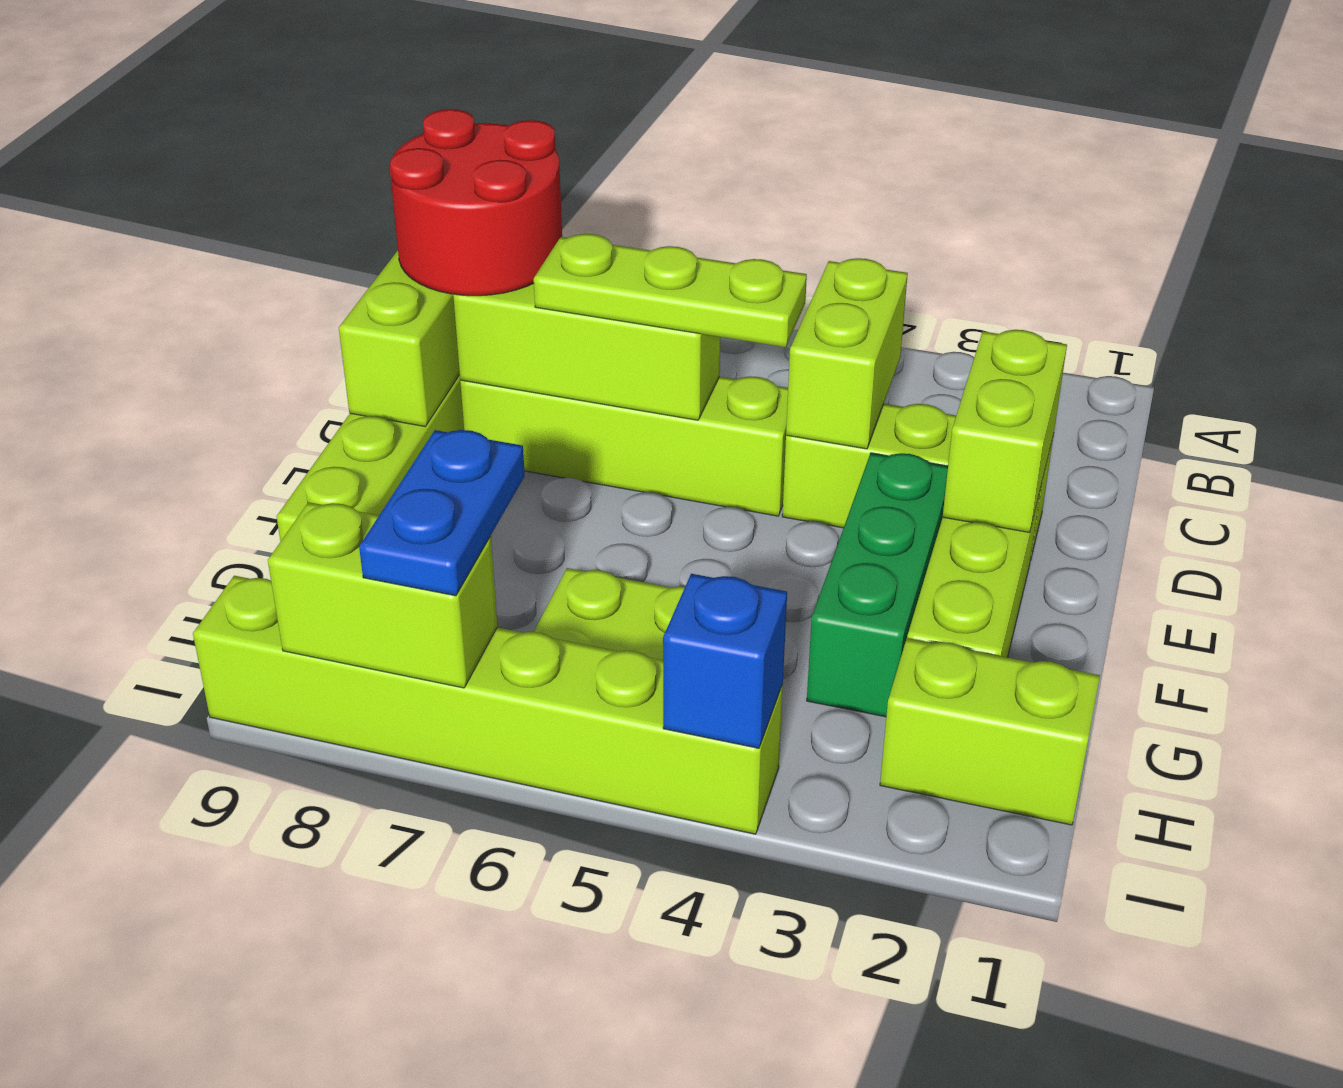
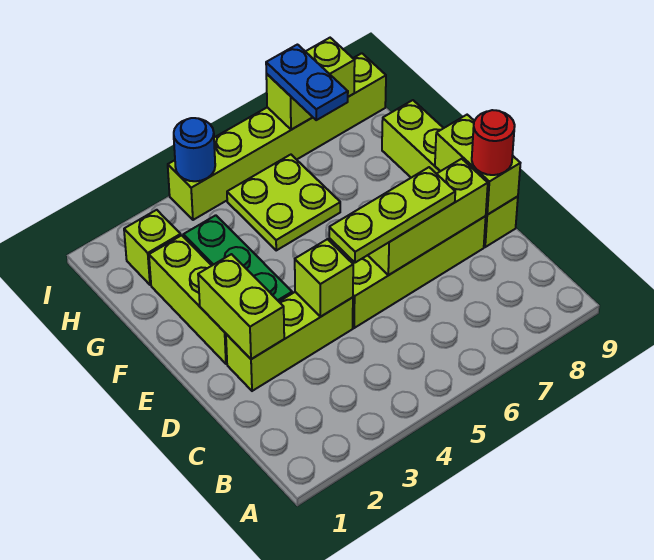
lime brick C4:D4 level 2 -> lime brick D4 level 2
red round brick C8:D9 level 3 -> red round brick D9 level 3
lime brick H1:H2 level 1 -> lime brick H2 level 1
blue brick I4 level 2 -> blue round brick I4 level 2

